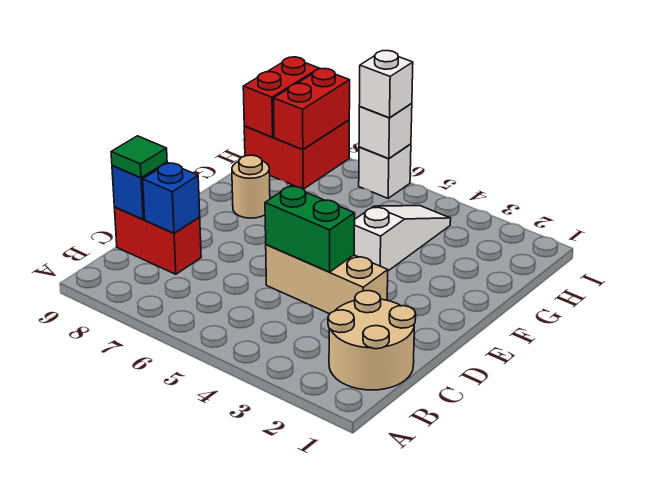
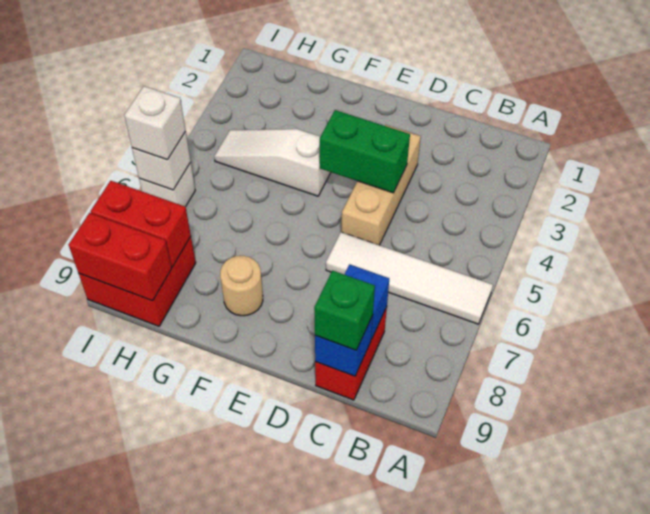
none -> white tile A6:D6 level 1
tan round brick B1:C2 level 1 -> none
green tile C9 level 3 -> green brick C9 level 3
green brick D4:D5 level 2 -> green brick D4:E4 level 2

